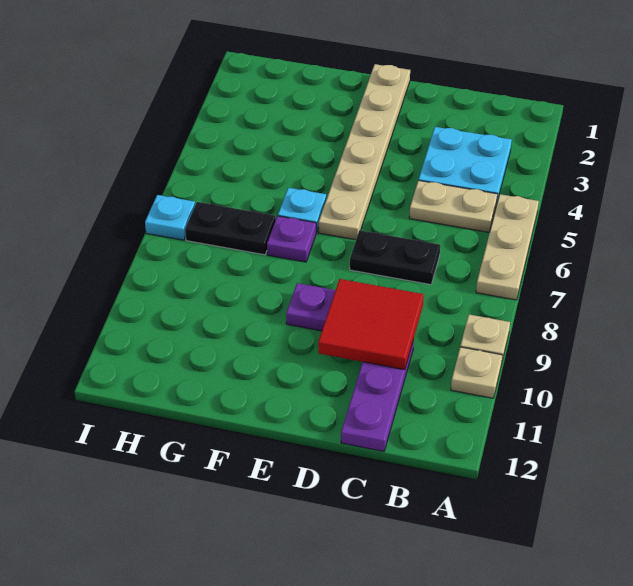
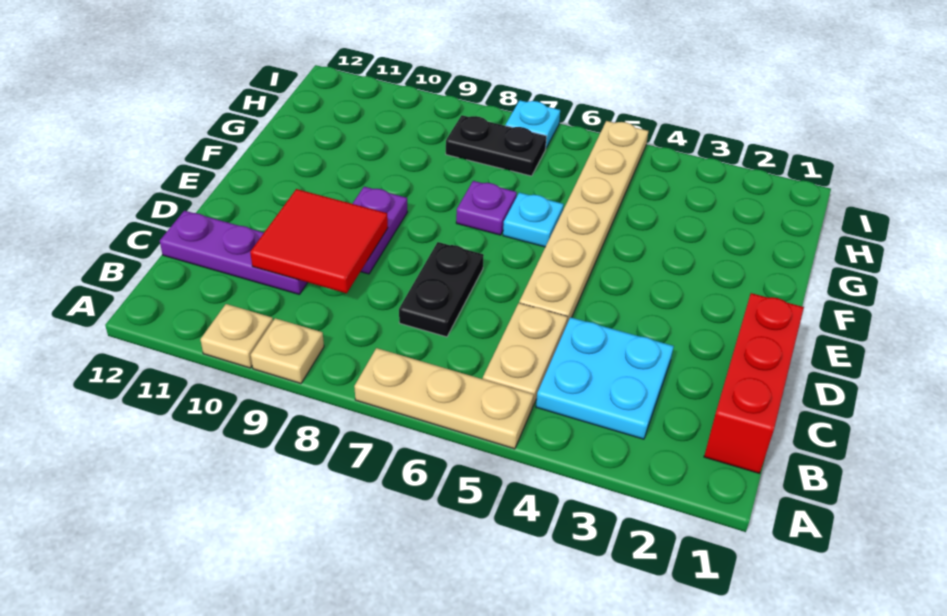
none -> red brick B1:D1 level 1
tan plate E1:E6 level 1 -> tan plate D5:I5 level 1
black plate G7:H7 level 1 -> black plate H7:H8 level 1

